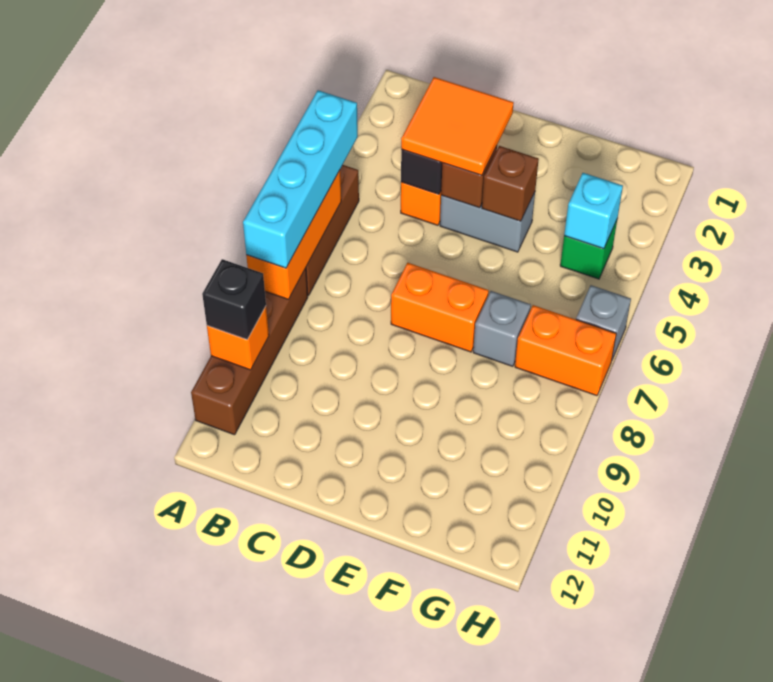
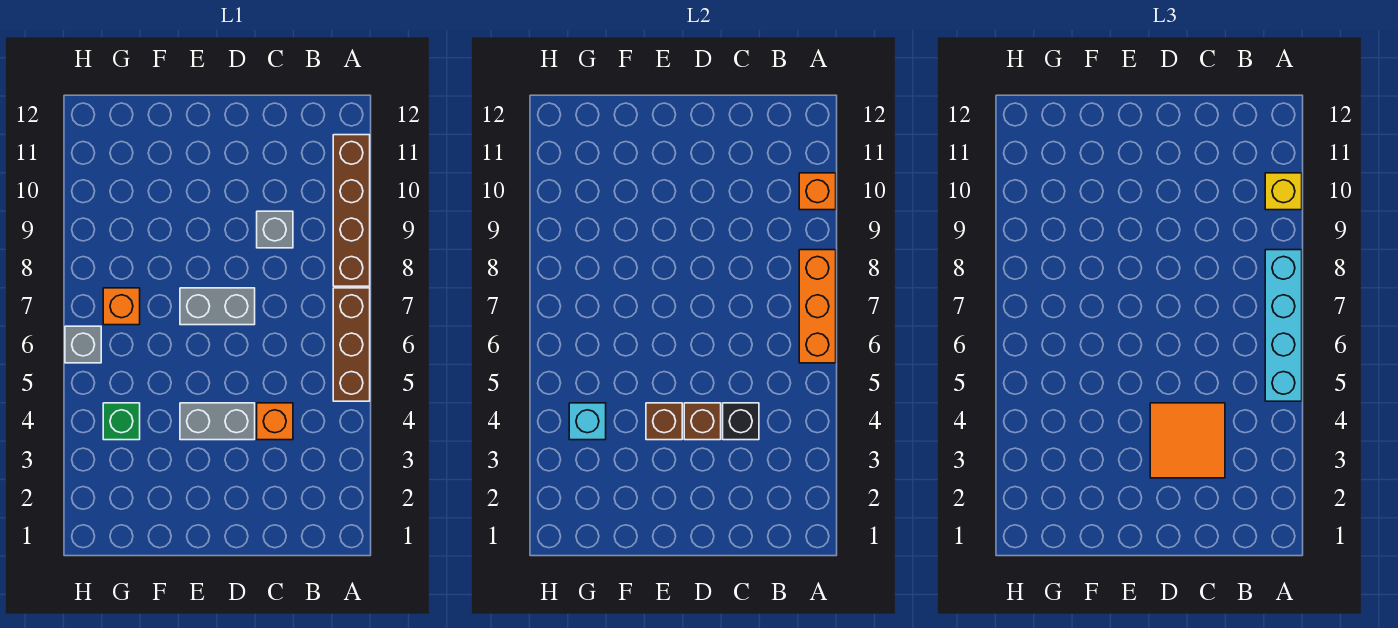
black brick A10 level 3 -> yellow brick A10 level 3
orange brick D7:E7 level 1 -> grey brick D7:E7 level 1
grey brick F7 level 1 -> grey brick C9 level 1
orange brick G7:H7 level 1 -> orange brick G7 level 1

